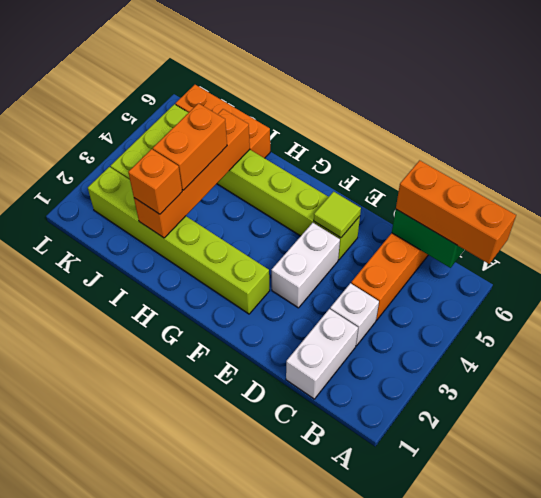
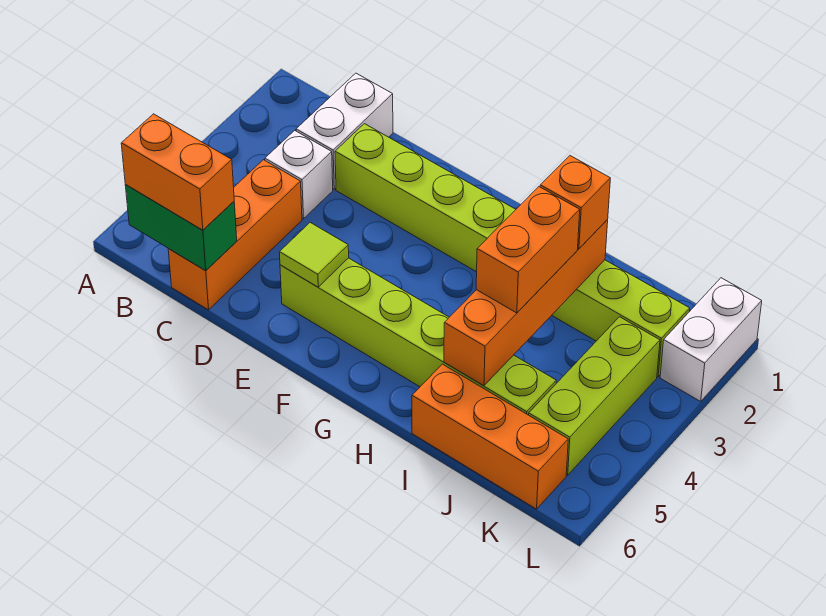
orange brick A6:C6 level 3 -> orange brick B6:C6 level 3
white brick E3:E4 level 1 -> white brick L1:L2 level 1
lime brick F2:K2 level 1 -> lime brick D2:K2 level 1

